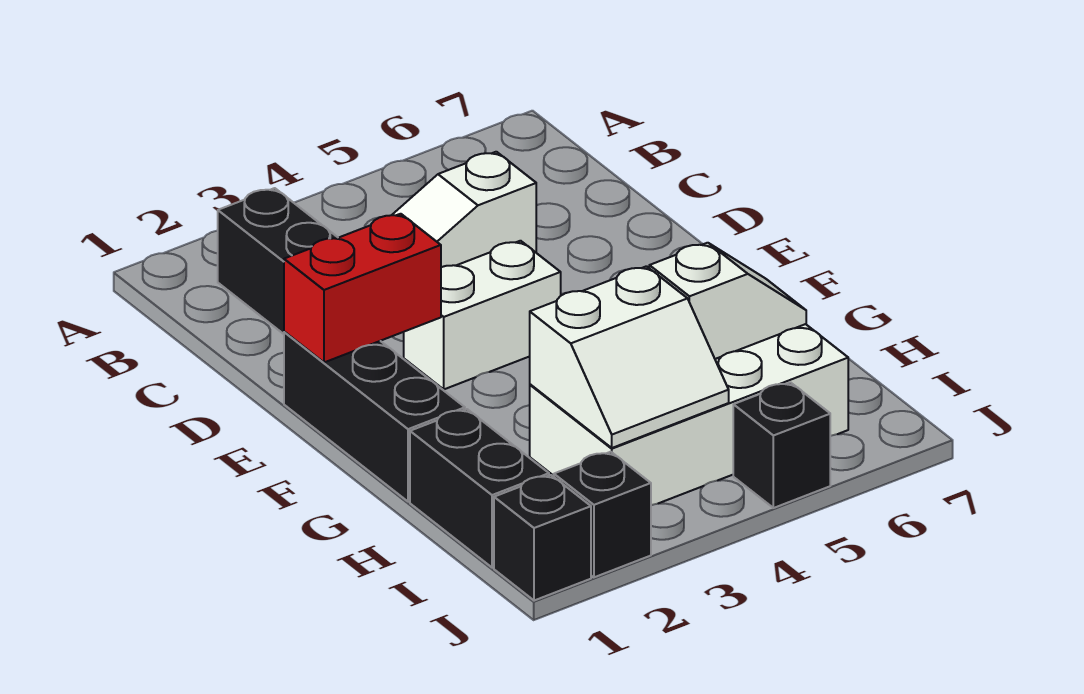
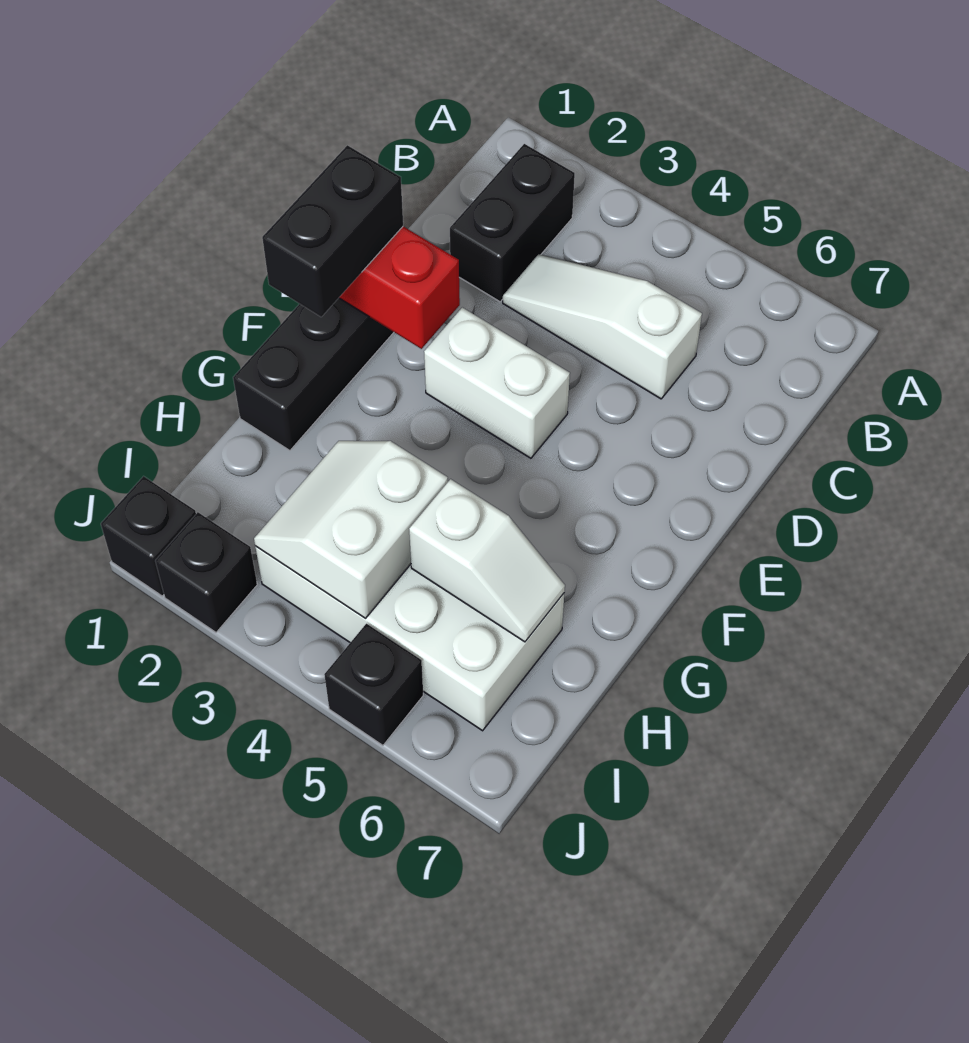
black brick H1:I1 level 1 -> black brick E1:F1 level 3
white slope H3:I4 level 2 top H -> white slope H3:I4 level 2 top 4

